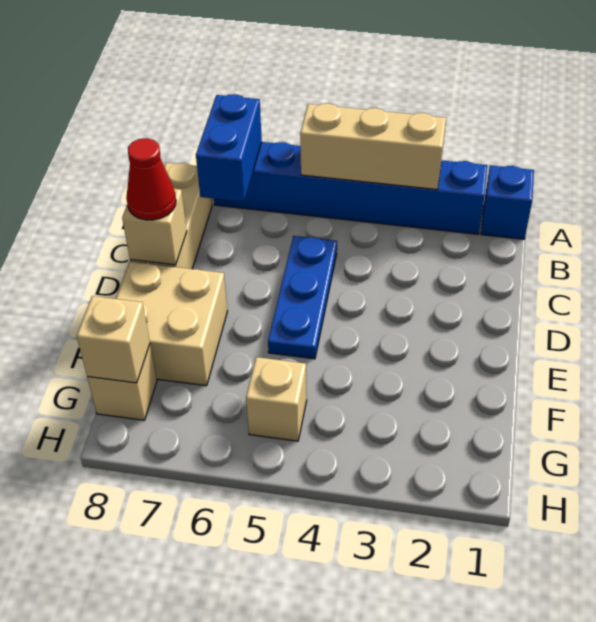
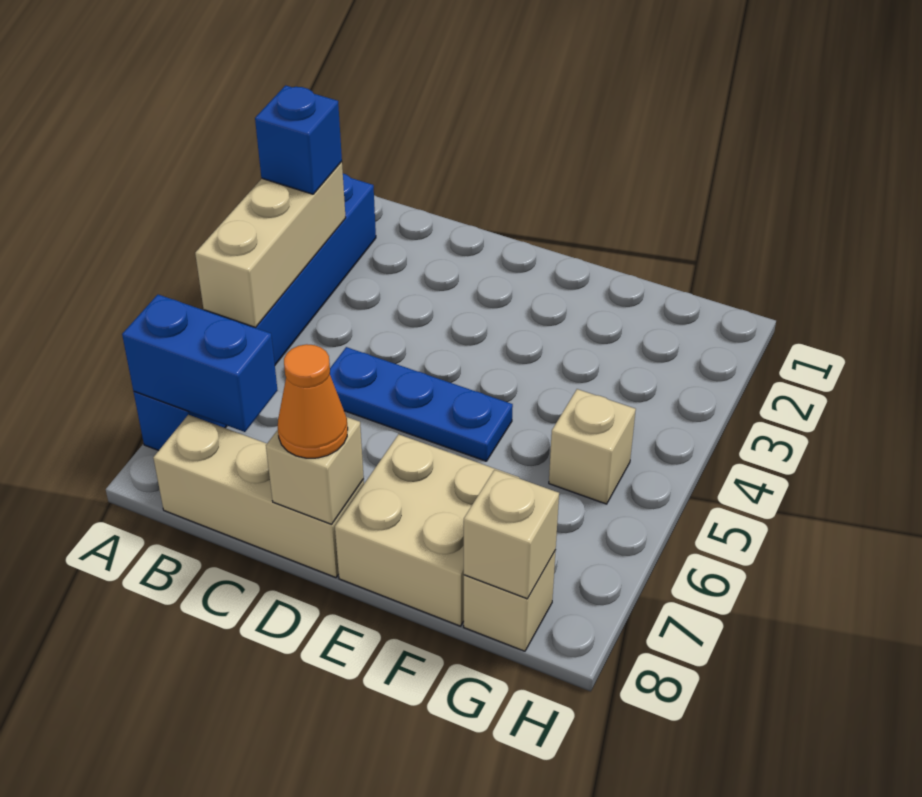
blue brick A1 level 1 -> blue brick A3 level 3
red cone D8 level 3 -> orange cone D8 level 3

